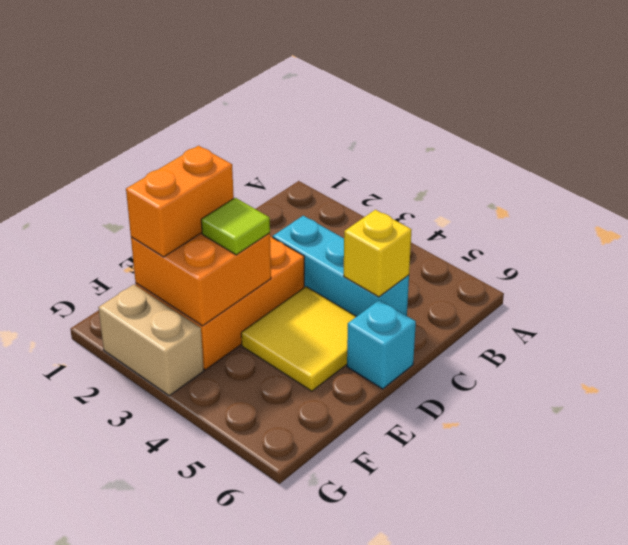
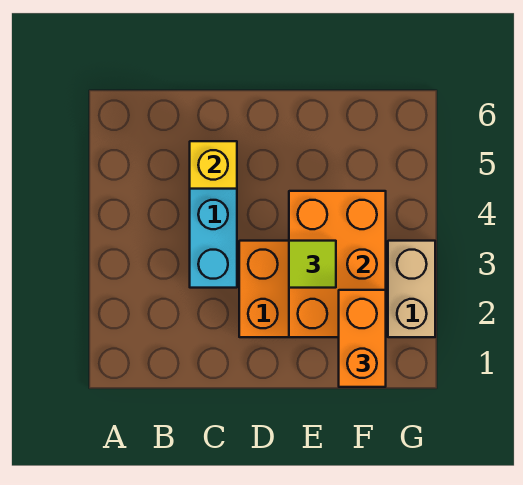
yellow tile D4:E5 level 1 -> none
cyan brick D6 level 1 -> none
orange brick E2:F3 level 2 -> orange brick E2:F4 level 2
orange brick E2:F2 level 3 -> orange brick F1:F2 level 3

